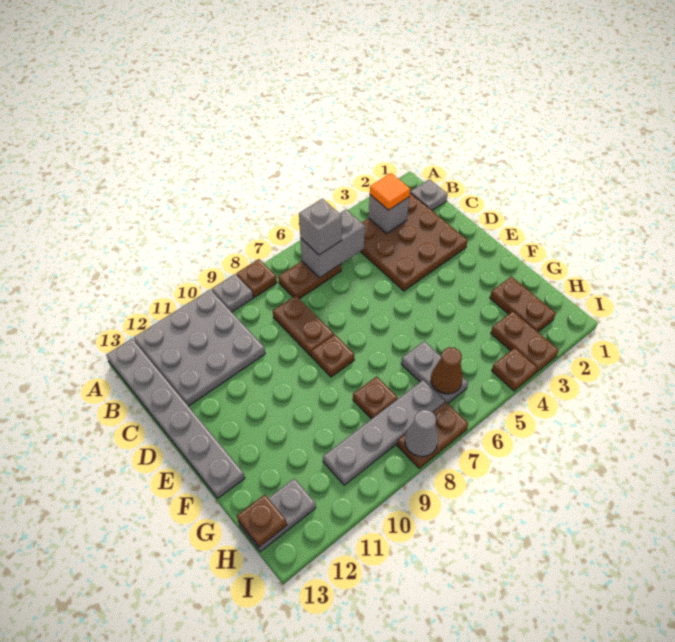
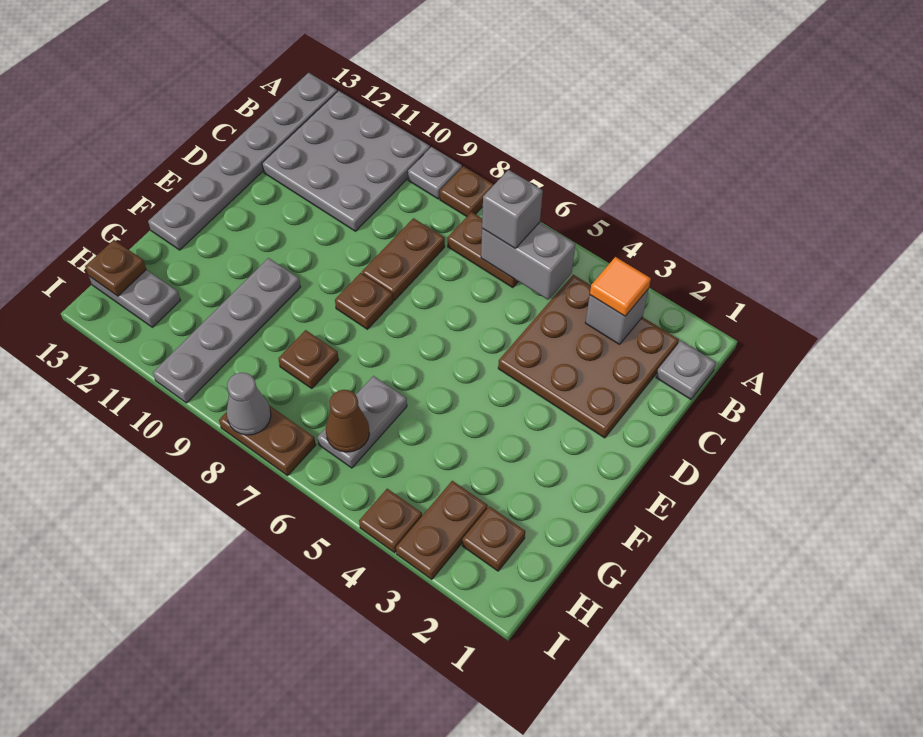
brown plate G2:H2 level 1 -> brown plate H2 level 1
grey plate H7:H10 level 1 -> grey plate F10:I10 level 1

